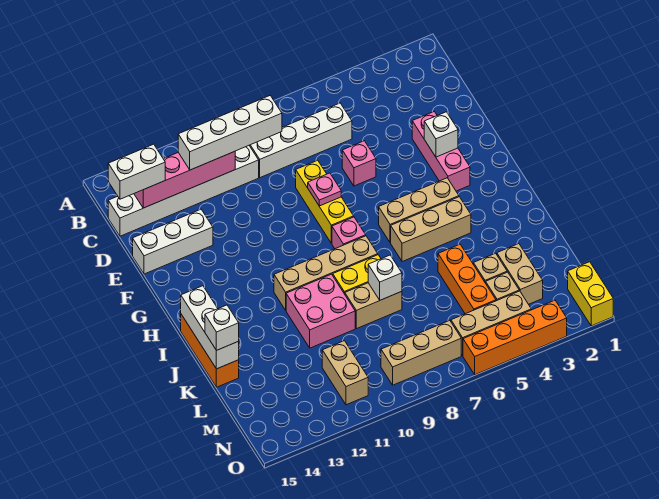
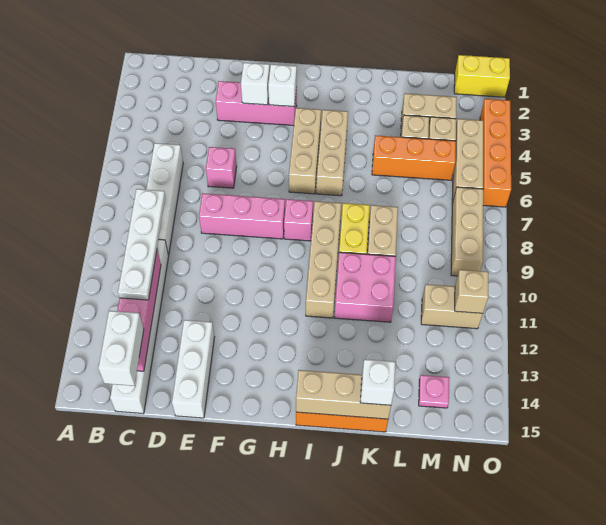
white brick C9:C12 level 3 -> white plate C9:C12 level 3
yellow brick E8:G8 level 1 -> pink brick E8:G8 level 1
pink plate F8 level 2 -> pink plate M14 level 1
white brick I15:K15 level 2 -> tan brick I15:K15 level 2
white brick K8 level 2 -> white brick G3 level 2
none -> tan brick N11 level 2

